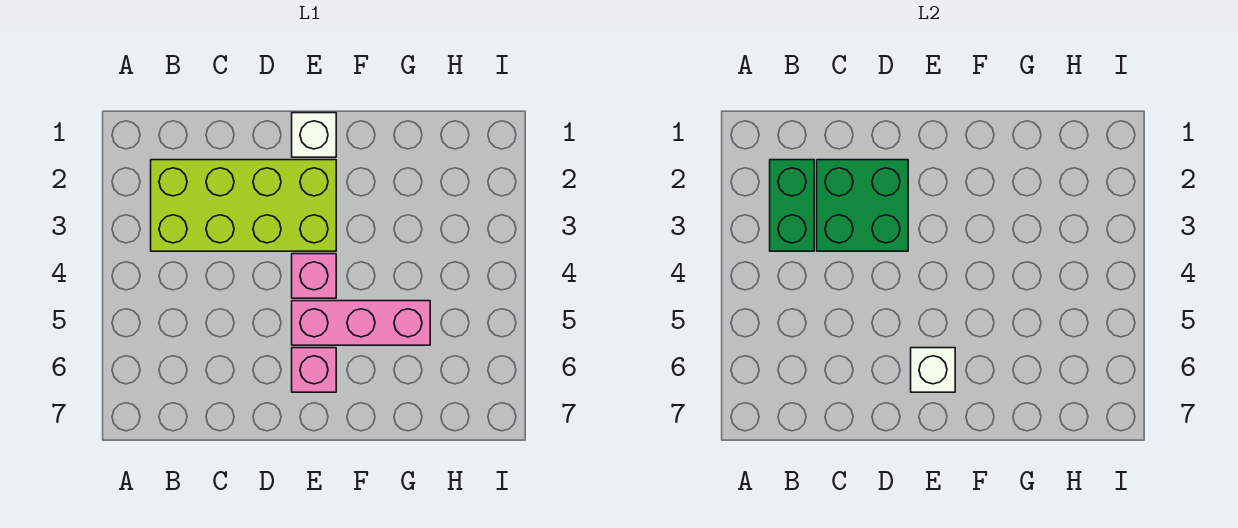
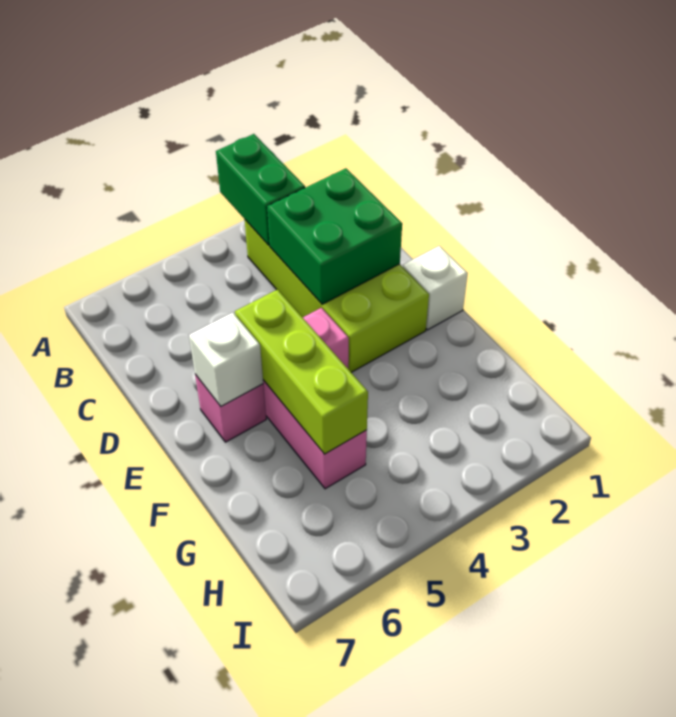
green brick B2:B3 level 2 -> green brick A3:B3 level 2
none -> lime brick E5:G5 level 2

